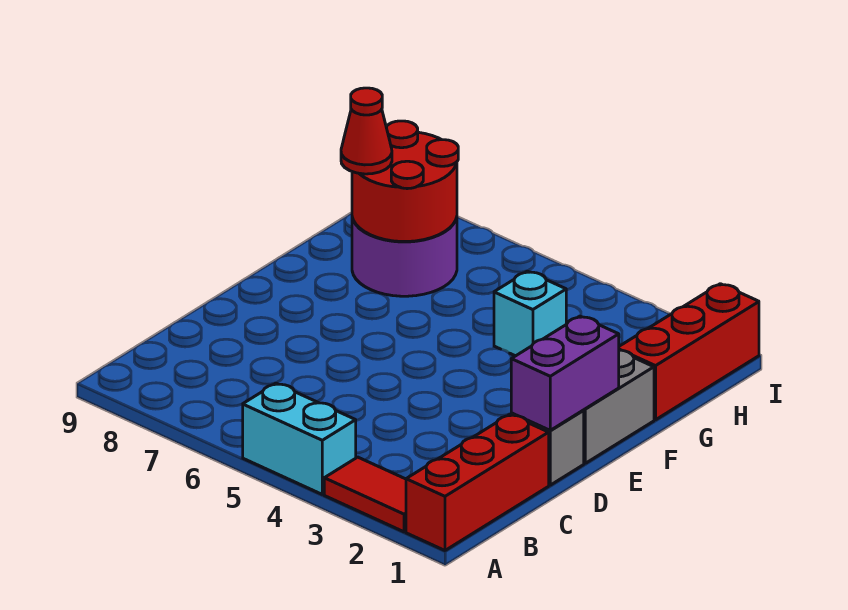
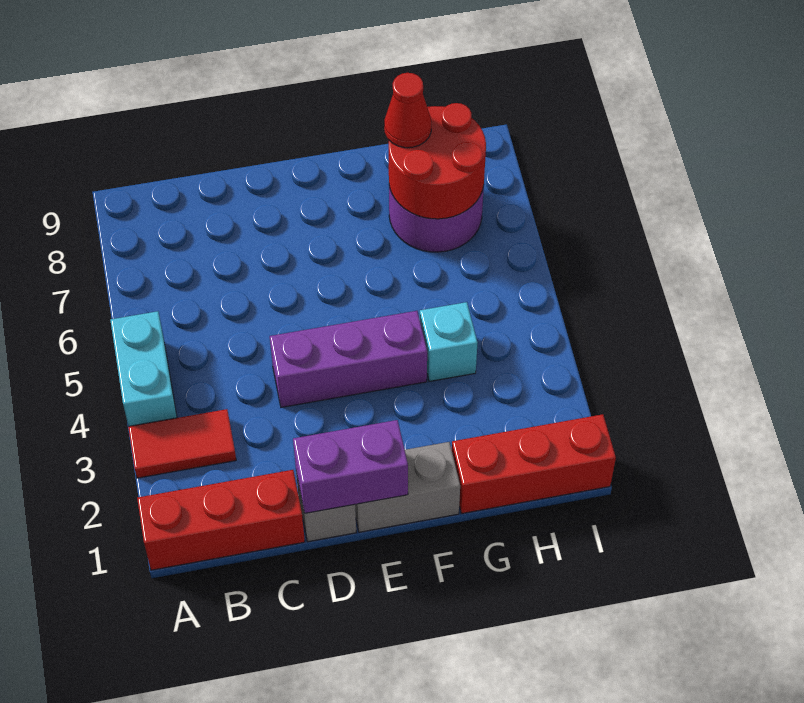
red tile A2:A3 level 1 -> red tile A3:B3 level 1
none -> purple brick D4:F4 level 1

